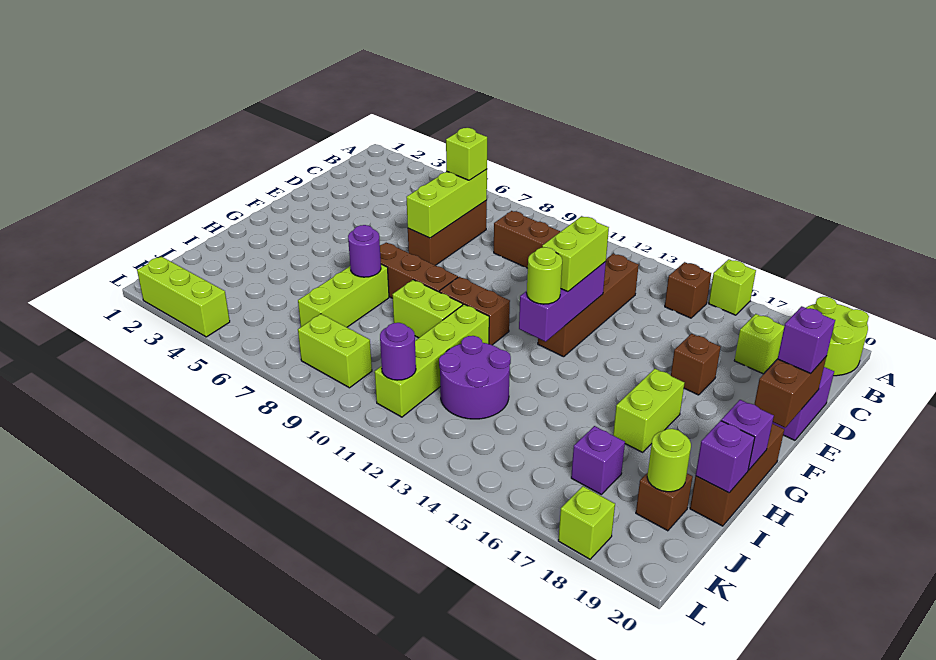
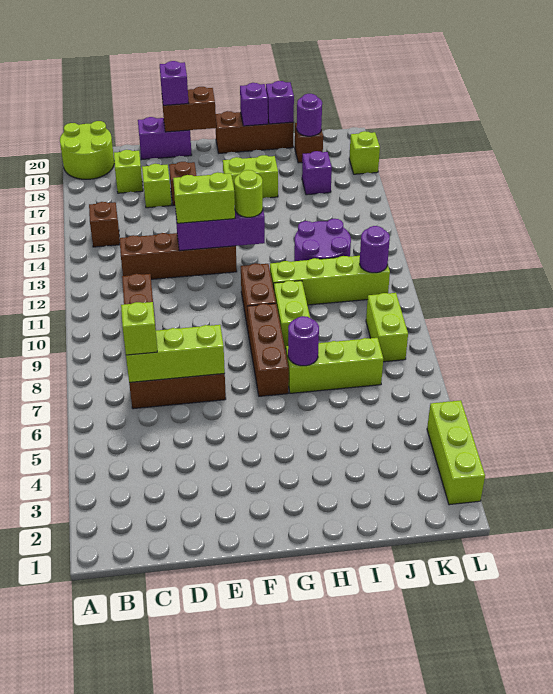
lime brick A16 level 1 -> lime brick D17 level 1
lime round brick J19 level 2 -> purple round brick J19 level 2

